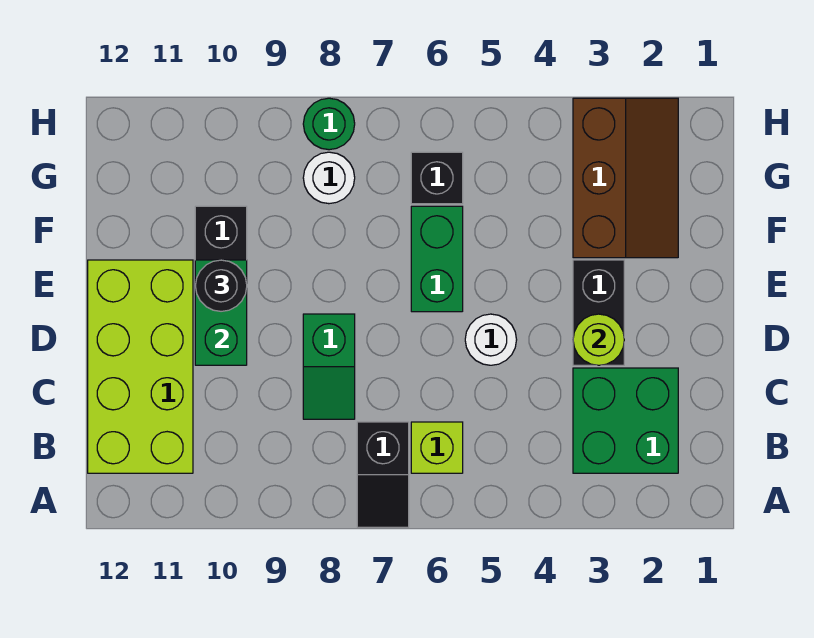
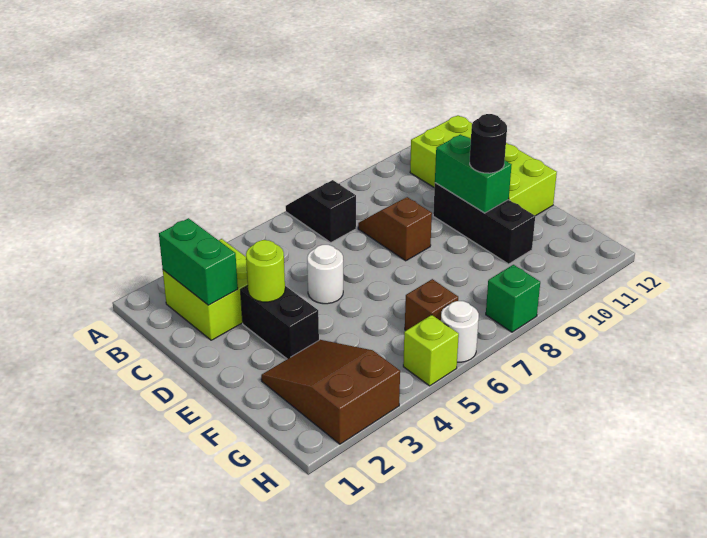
green brick B2:C3 level 1 -> lime brick B2:C3 level 1
lime brick B6 level 1 -> lime brick H5 level 1
green slope C8:D8 level 1 top D -> brown slope C8:D8 level 1 top D
green brick E6:F6 level 1 -> green brick B2:C2 level 2
brown slope F2:H3 level 1 top 3 -> brown slope F2:H3 level 1 top H
black brick G6 level 1 -> brown brick G6 level 1
white round brick G8 level 1 -> white round brick H6 level 1
green round brick H8 level 1 -> green brick H8 level 1

